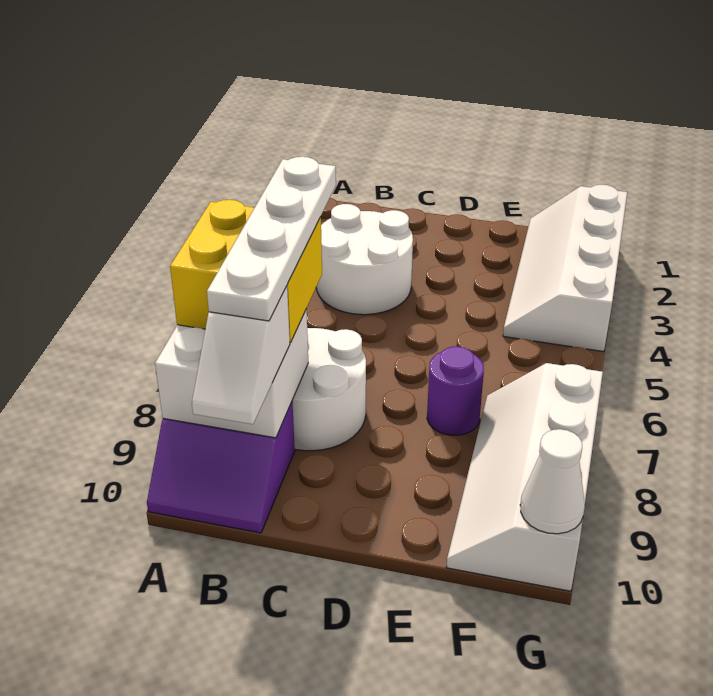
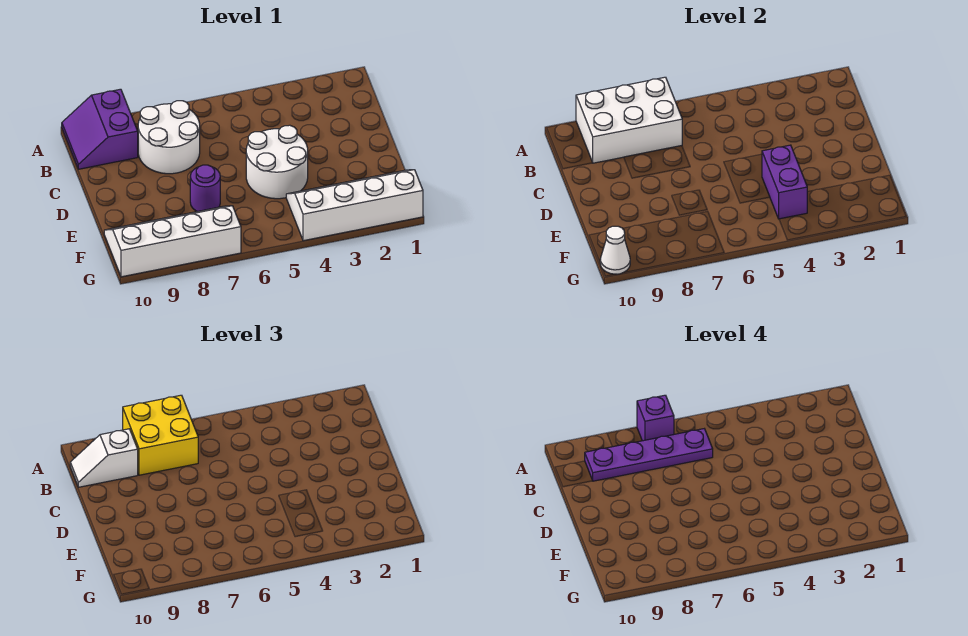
none -> purple brick A7 level 4
white brick A8:B9 level 2 -> white brick A7:B9 level 2
white round brick B3:C4 level 1 -> white round brick D4:E5 level 1
white plate B6:B9 level 4 -> purple plate B6:B9 level 4
none -> purple brick E4:F4 level 2

